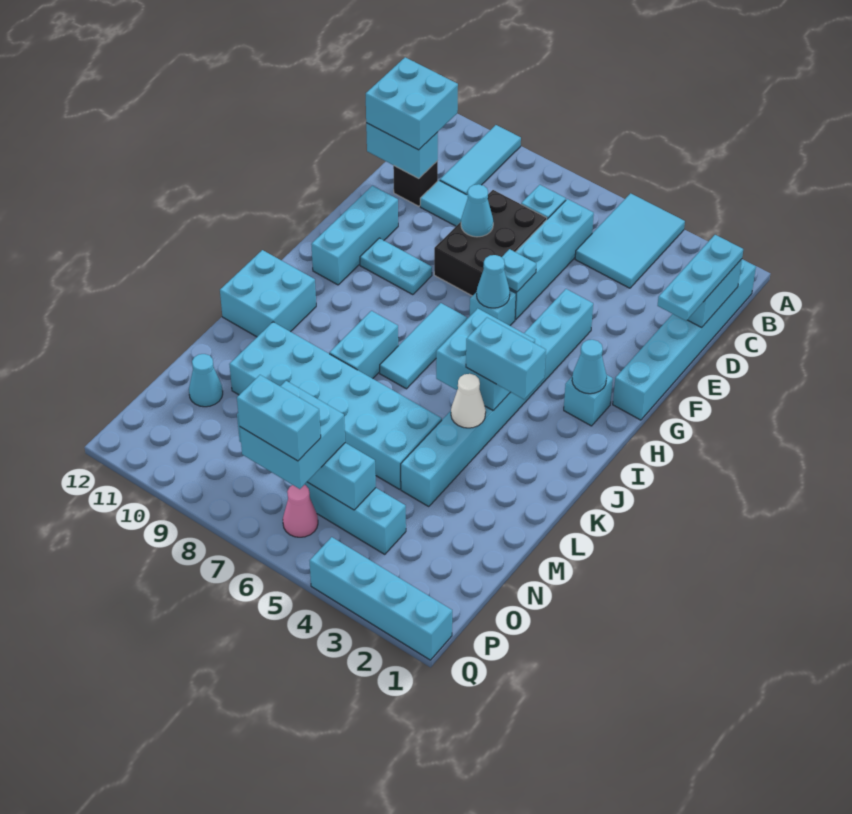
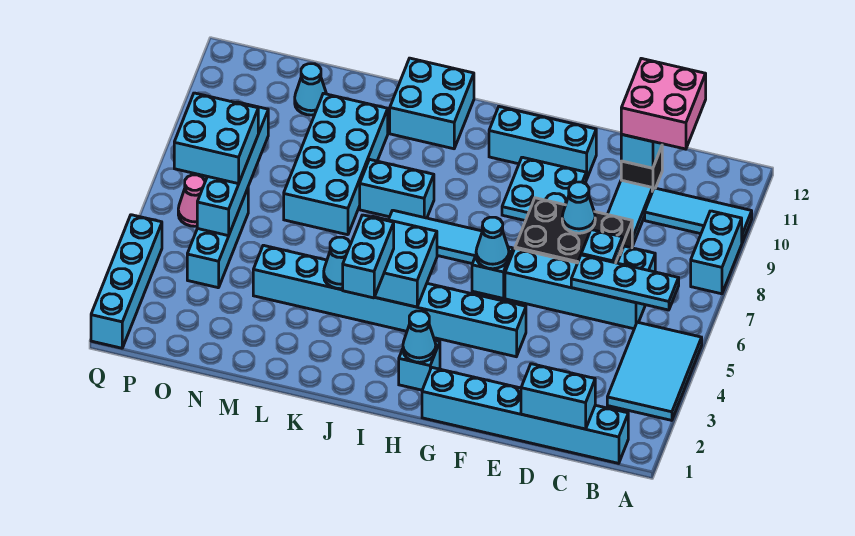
cyan tile A4:C5 level 1 -> cyan tile A3:B5 level 1
cyan plate C1:E1 level 3 -> cyan plate B6:D6 level 2
cyan brick C11:D12 level 3 -> pink brick C11:D12 level 3
cyan plate F6 level 2 -> cyan plate D7 level 2
cyan plate G9:G10 level 1 -> cyan plate F9:G10 level 1
white cone K4 level 2 -> cyan cone K4 level 2
cyan brick L5:M10 level 1 -> cyan brick L7:M10 level 1
cyan brick P6:P7 level 4 -> cyan brick A8:A9 level 1

